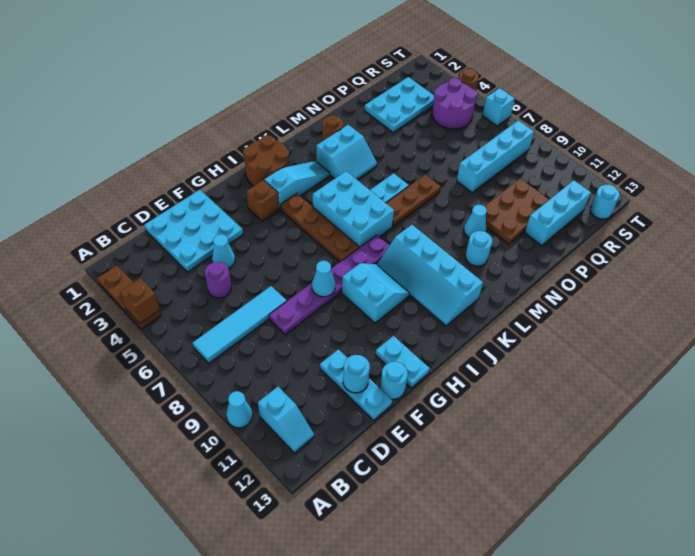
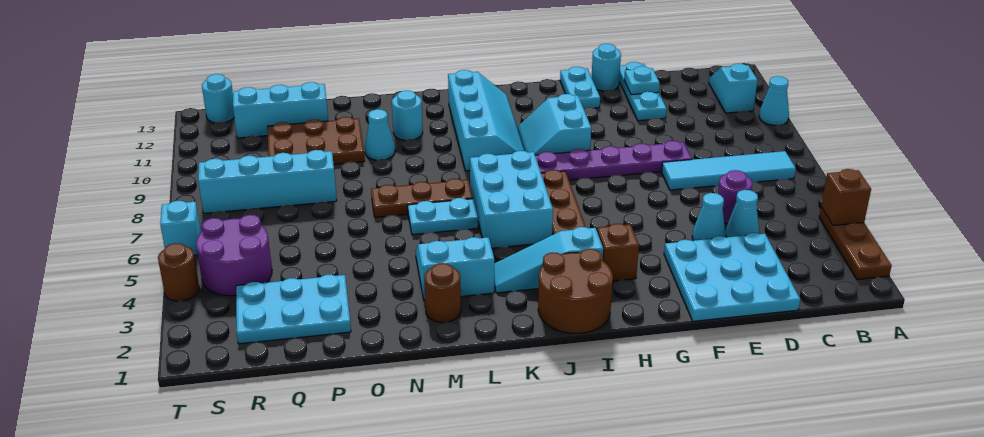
cyan round brick E12 level 2 -> cyan plate E12 level 2
cyan cone G8 level 2 -> cyan cone D4 level 1

